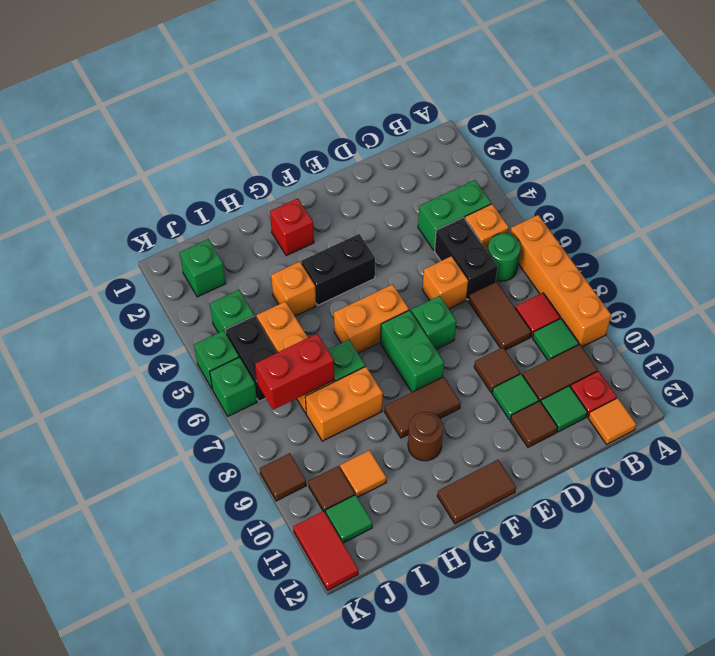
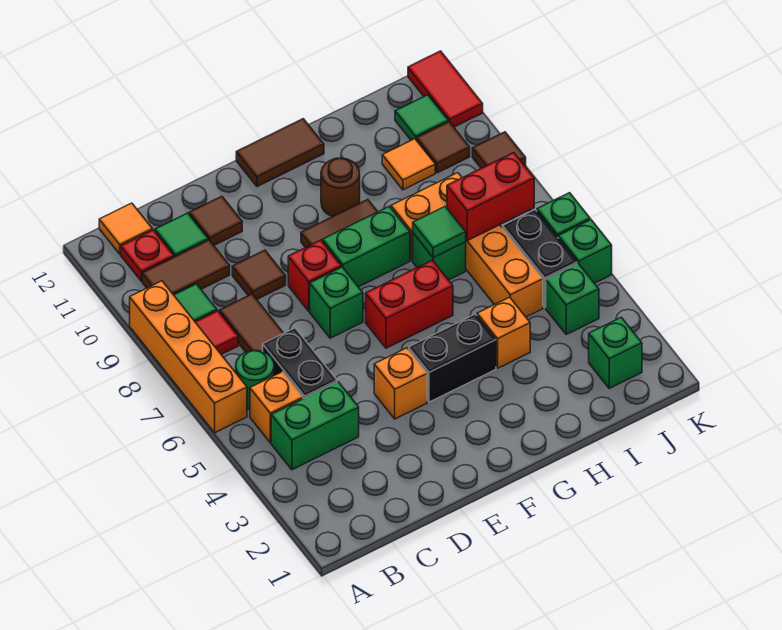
orange brick D6 level 1 -> orange brick E4 level 1
green tile D10 level 1 -> green tile H7 level 2
orange brick F6:G6 level 1 -> red brick F6:G6 level 1
green brick F7:F8 level 1 -> green brick F8:G8 level 1
red brick G2 level 1 -> red brick E8 level 1

